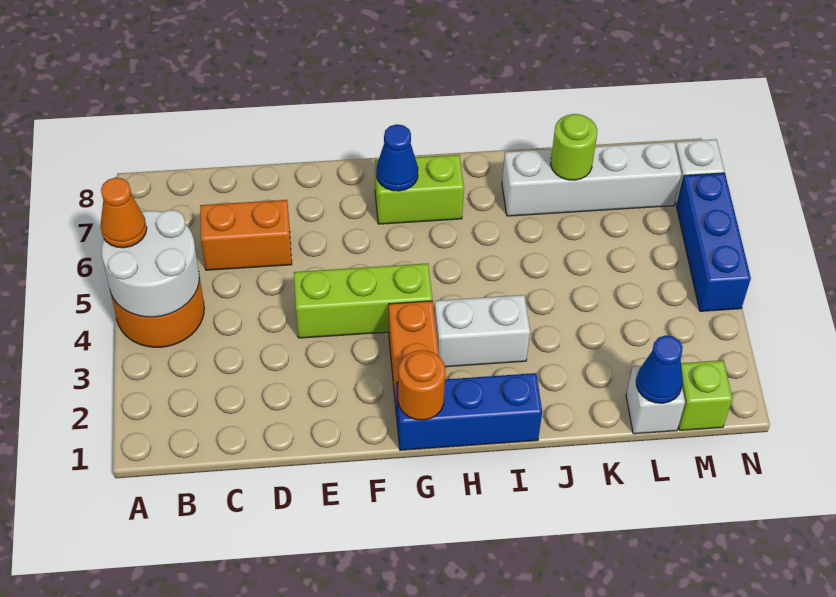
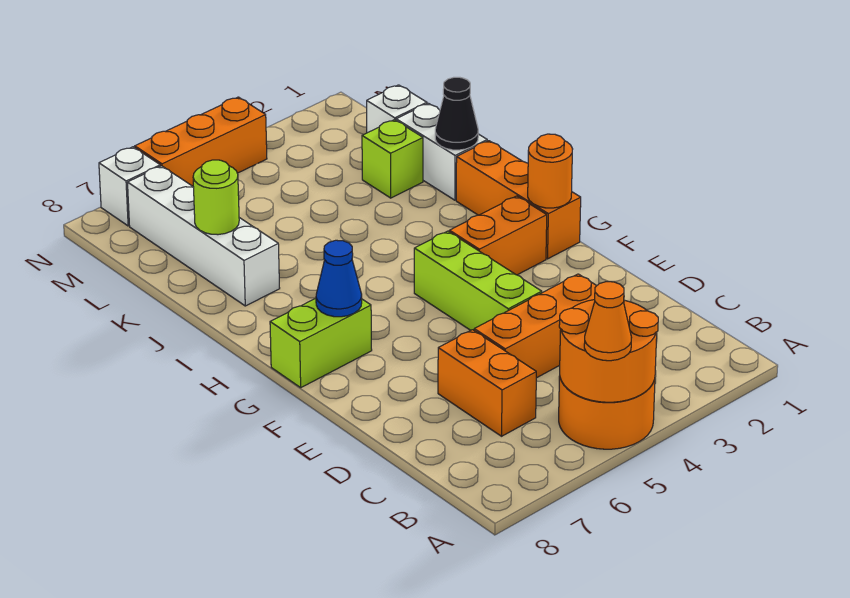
white round brick A4:B5 level 2 -> orange round brick A4:B5 level 2
none -> orange brick D3:D5 level 1
blue brick G1:I1 level 1 -> orange brick G1:I1 level 1
lime brick G7:H7 level 1 -> lime brick G7:G8 level 1
white brick H3:I3 level 1 -> white brick J1:K1 level 1
none -> black cone J1 level 2
blue cone L1 level 2 -> none
lime brick M1 level 1 -> lime brick K2 level 1
blue brick N4:N6 level 1 -> orange brick N4:N6 level 1

